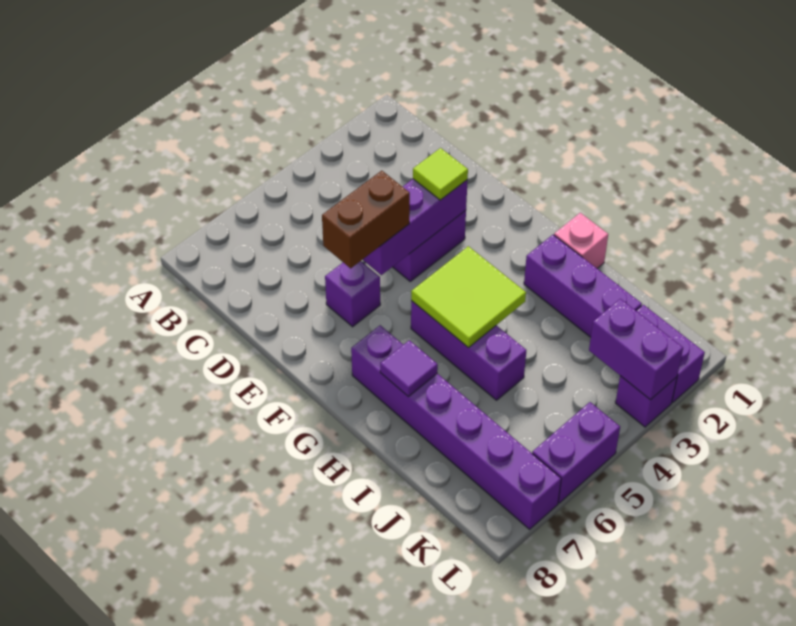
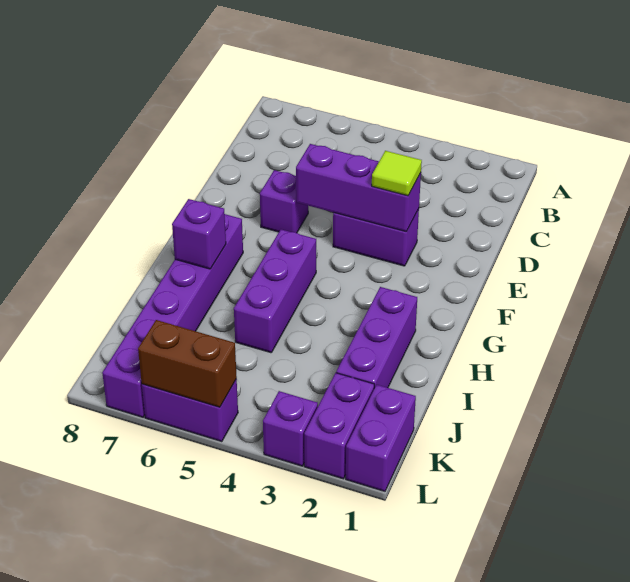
brown brick E5:E6 level 3 -> brown brick L5:L6 level 2
lime tile G4:H5 level 2 -> none
pink brick H1 level 1 -> none
purple tile H7 level 2 -> purple brick H7 level 2
purple brick K3:L3 level 2 -> purple brick K1:L1 level 1

